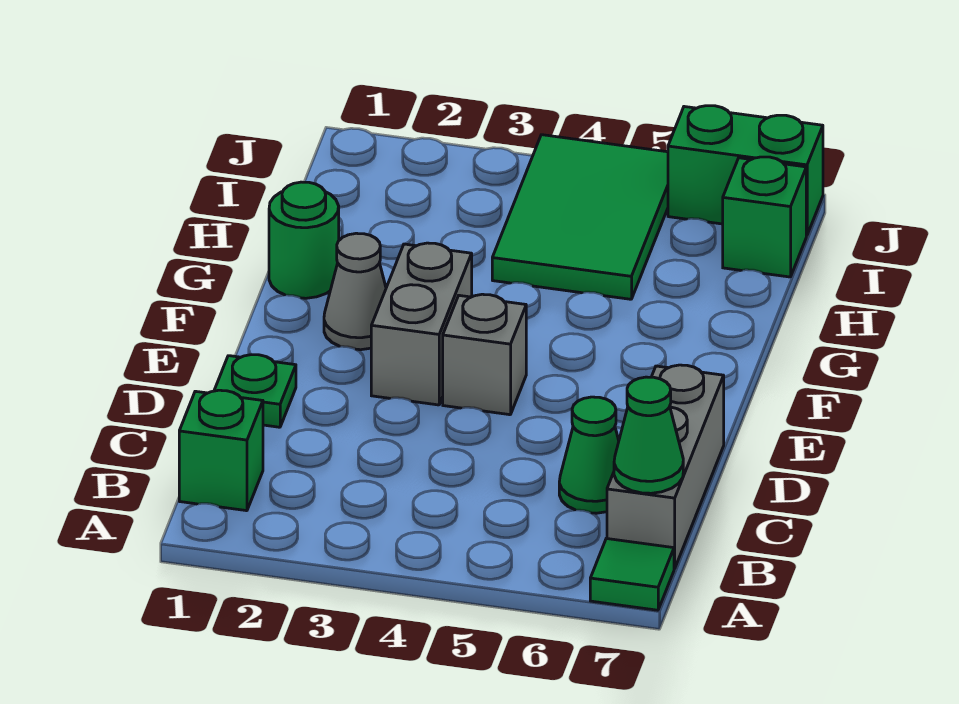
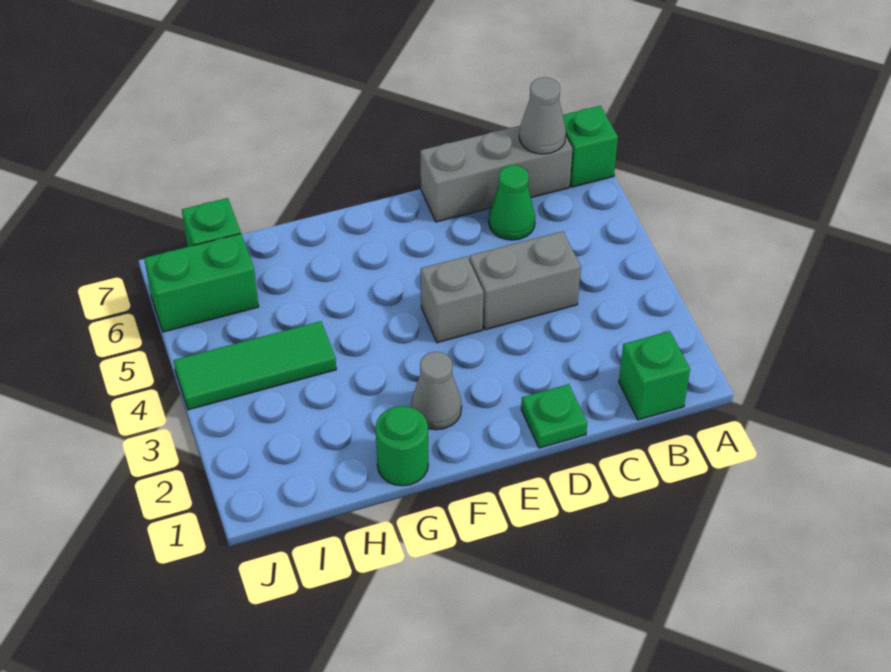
green tile A7 level 1 -> green brick A7 level 1
green cone B7 level 2 -> grey cone B7 level 2
grey brick E3:F3 level 1 -> grey brick C4:D4 level 1
green tile H4:J5 level 1 -> green tile H4:J4 level 1
green brick J6:J7 level 1 -> green brick I6:J6 level 1

